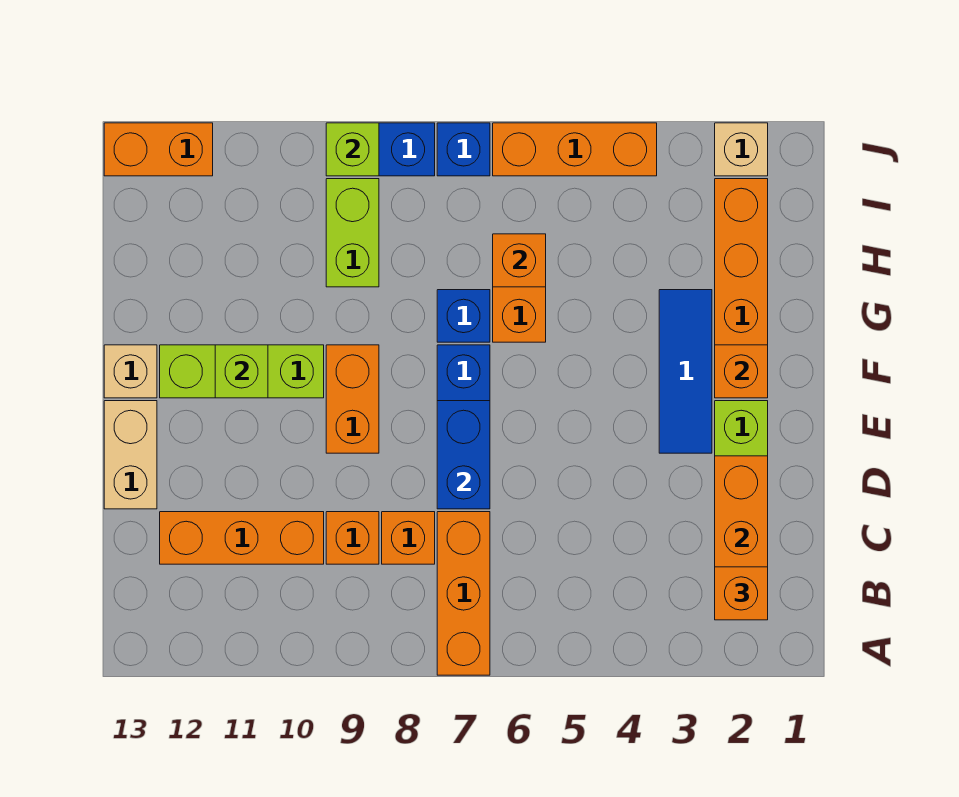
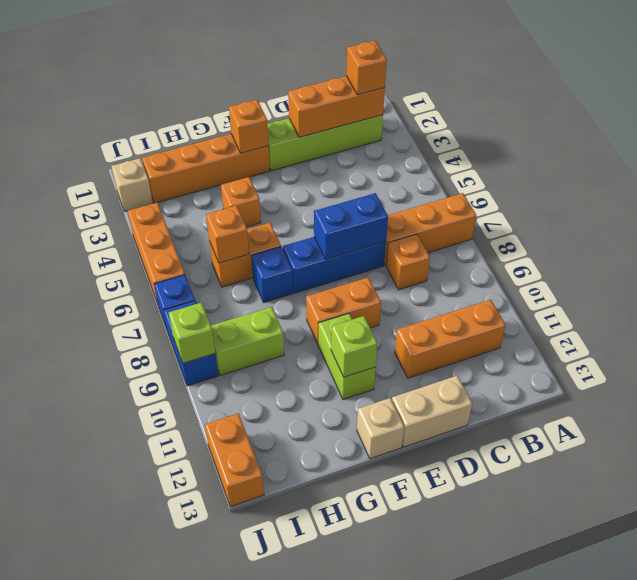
orange brick C9 level 1 -> orange brick G4 level 1
orange brick C10:C12 level 1 -> orange brick B11:D11 level 1
blue tile E3:G3 level 1 -> none
lime brick F10:F12 level 1 -> lime brick F10:F11 level 1

